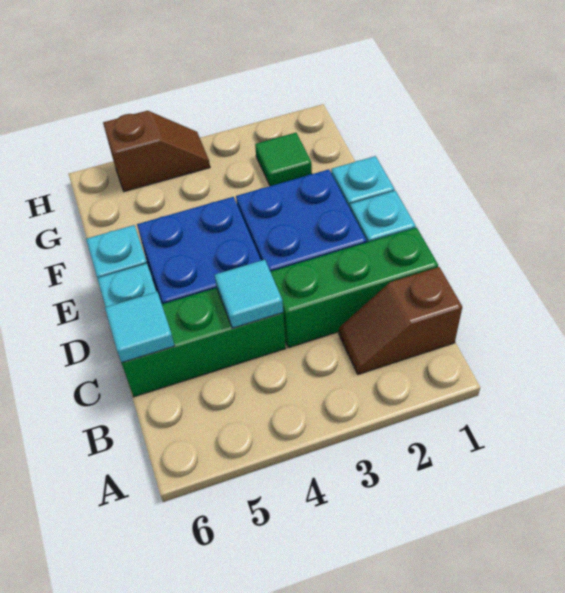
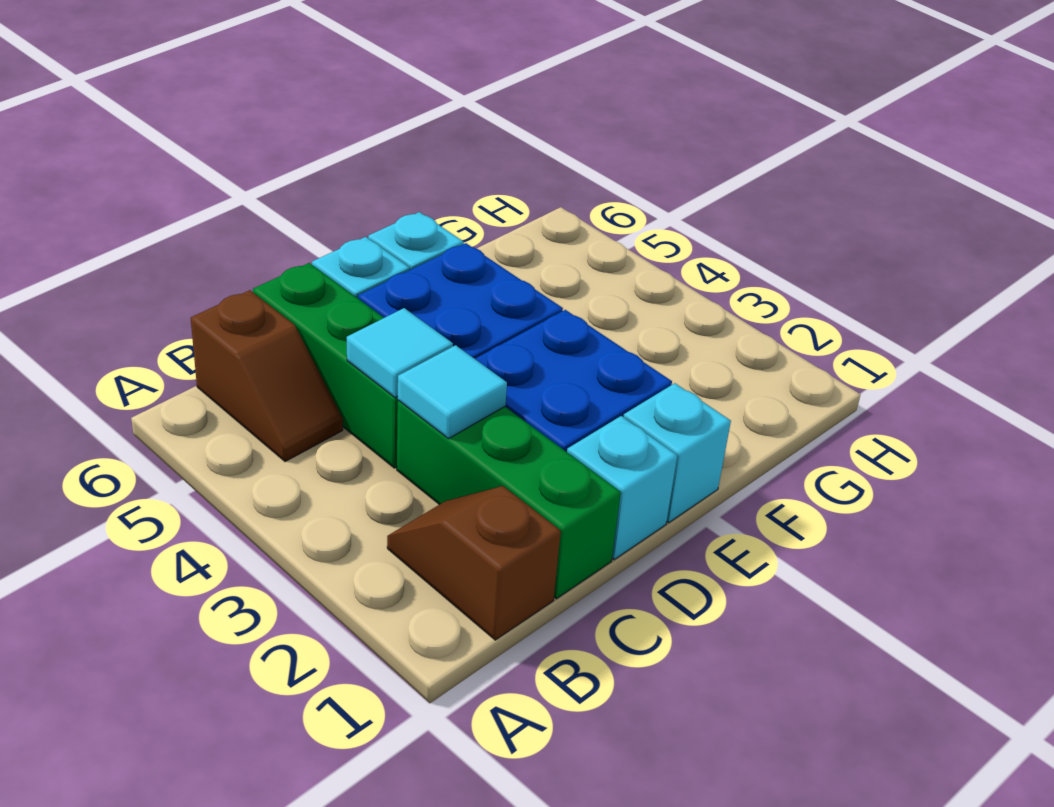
cyan tile C6 level 2 -> cyan tile C3 level 2
green tile G2 level 1 -> none
brown slope H4:H5 level 1 top 5 -> brown slope B5:B6 level 1 top 6

